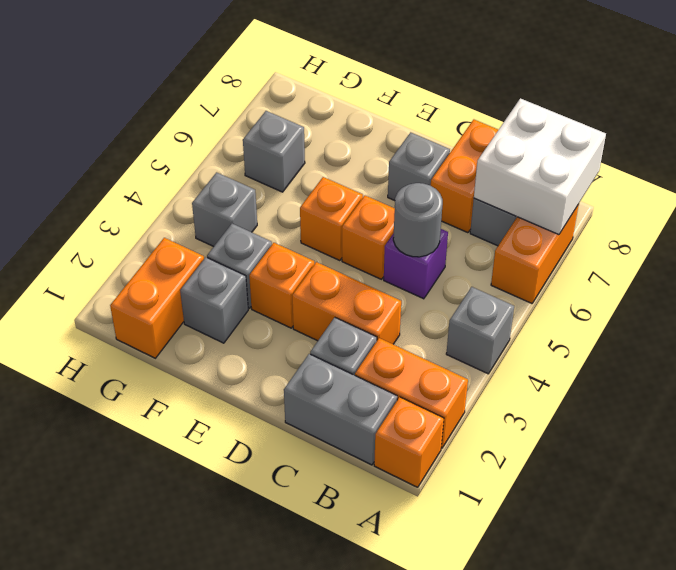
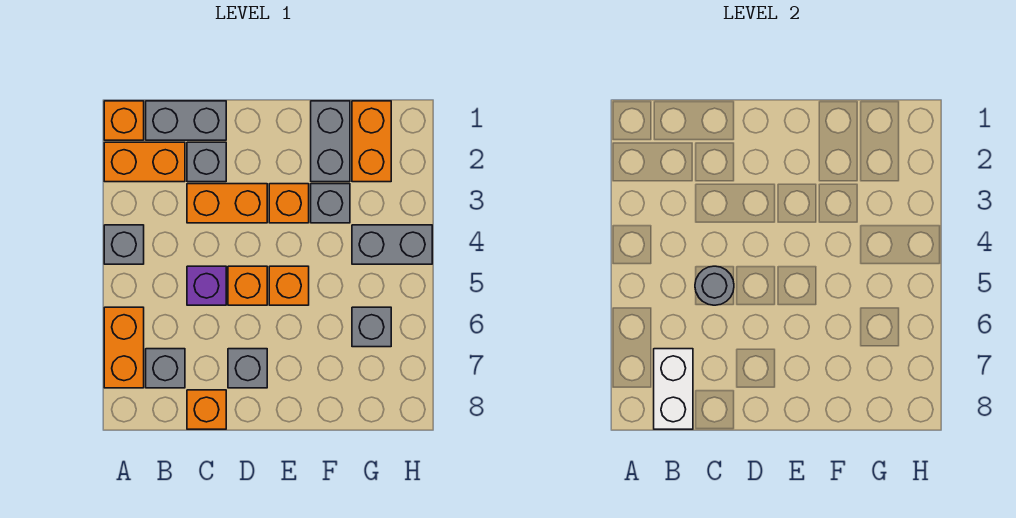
white brick A7:B8 level 2 -> white brick B7:B8 level 2
orange brick C7:C8 level 1 -> orange brick C8 level 1
grey brick F2 level 1 -> grey brick F1:F2 level 1
grey brick G4 level 1 -> grey brick G4:H4 level 1

